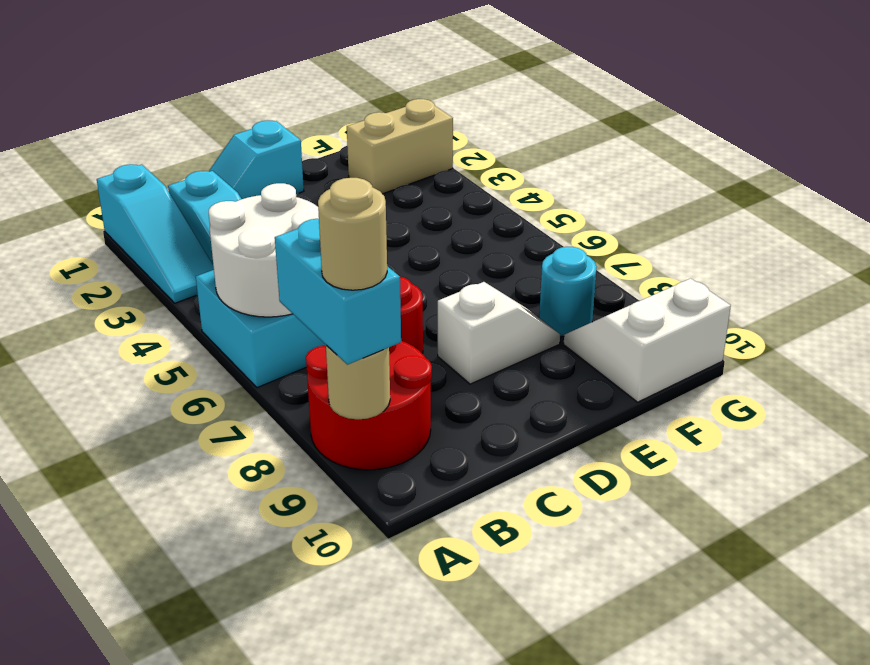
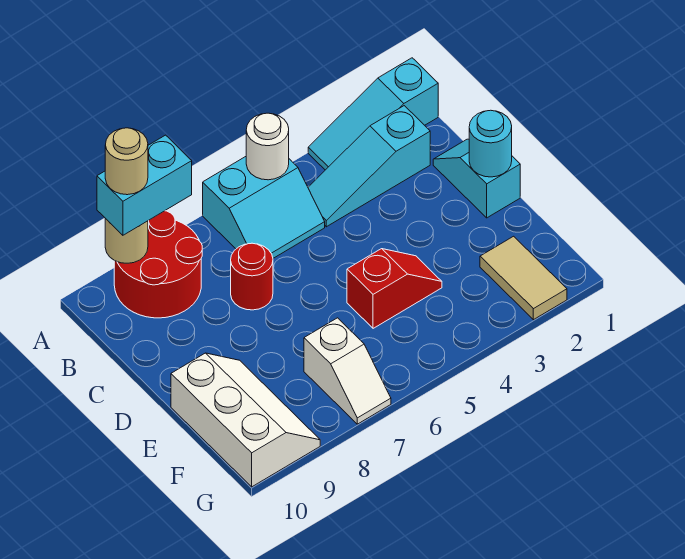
white round brick A5:B6 level 2 -> white round brick A5 level 2
white slope D8:E8 level 1 top D -> white slope F7:G7 level 1 top F
none -> red slope E4:E5 level 1 top 5
tan brick F2:G2 level 1 -> tan tile F2:G2 level 1
cyan round brick F8 level 1 -> cyan round brick D1 level 2
white slope F9:G10 level 1 top 10 -> white slope E9:G10 level 1 top 10

